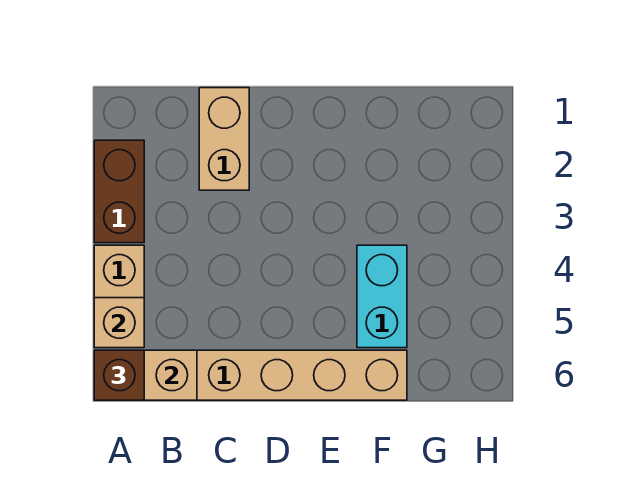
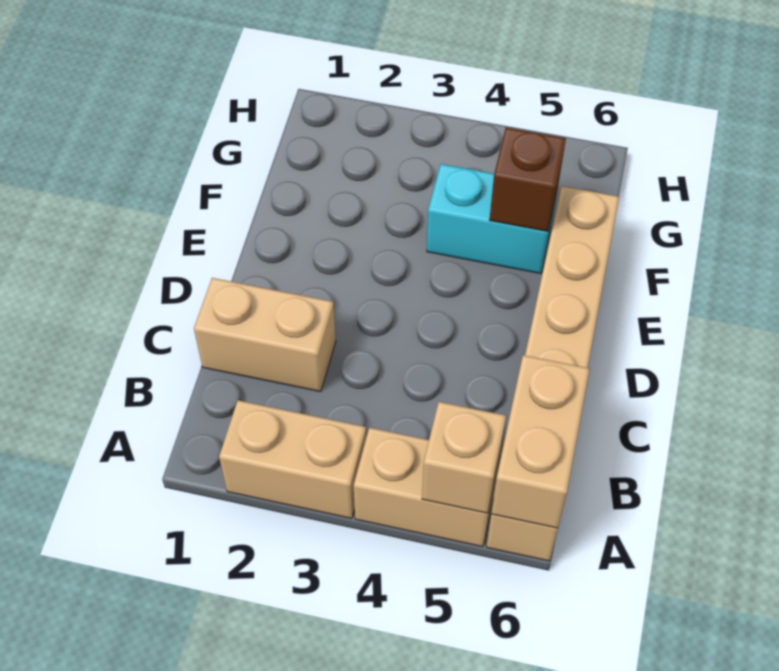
brown brick A2:A3 level 1 -> tan brick A2:A3 level 1
brown brick A6 level 3 -> brown brick F5 level 2

